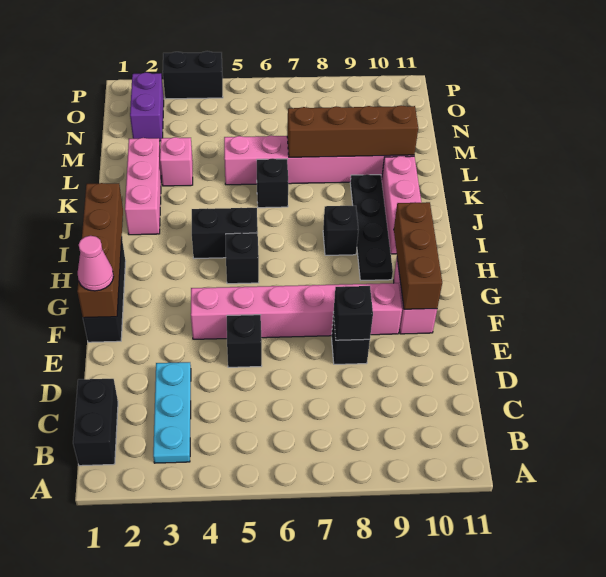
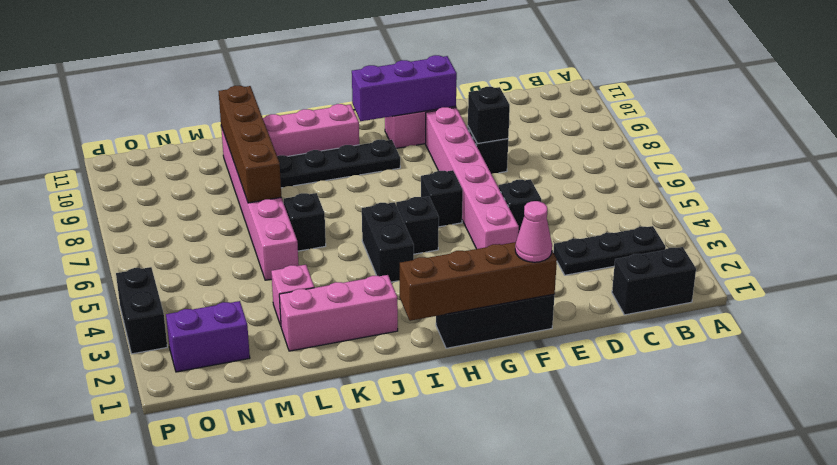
cyan plate B3:D3 level 1 -> black plate B3:D3 level 1
brown brick F10:H10 level 2 -> purple brick F10:H10 level 2
black brick I8 level 1 -> black brick G6 level 1

